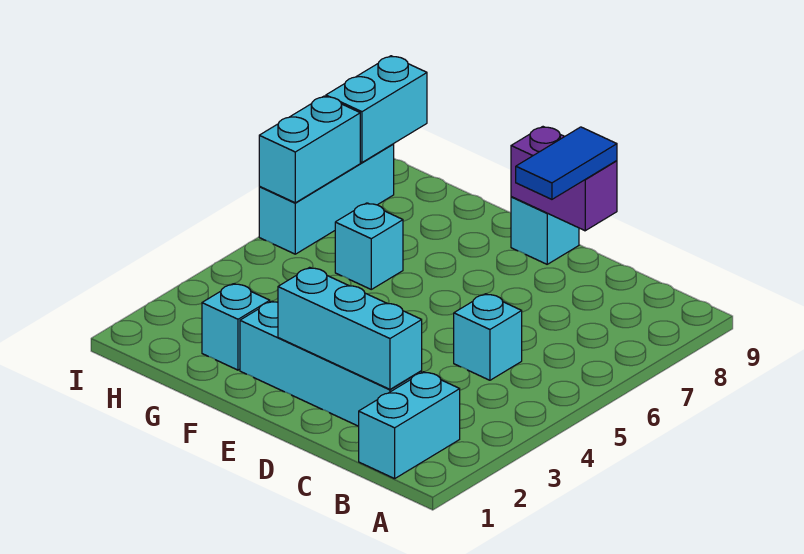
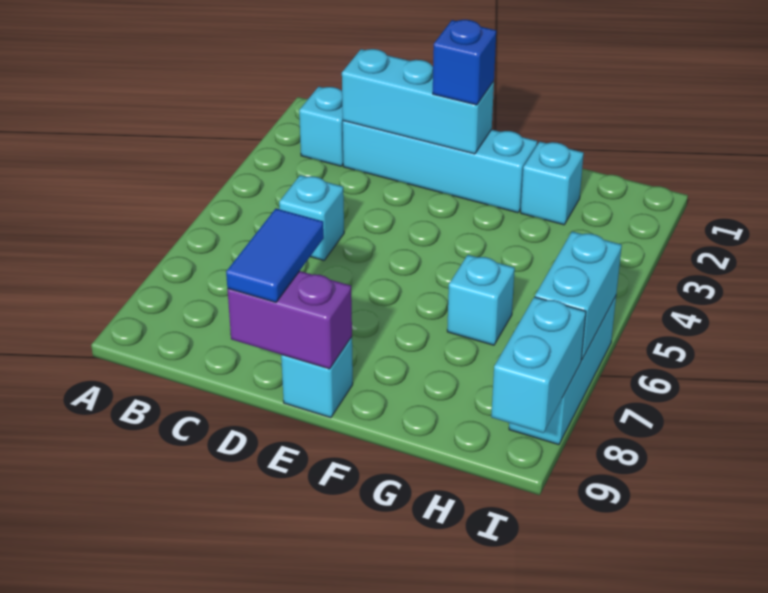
cyan brick B1:B2 level 1 -> cyan brick B2 level 1
none -> blue brick E2 level 3

